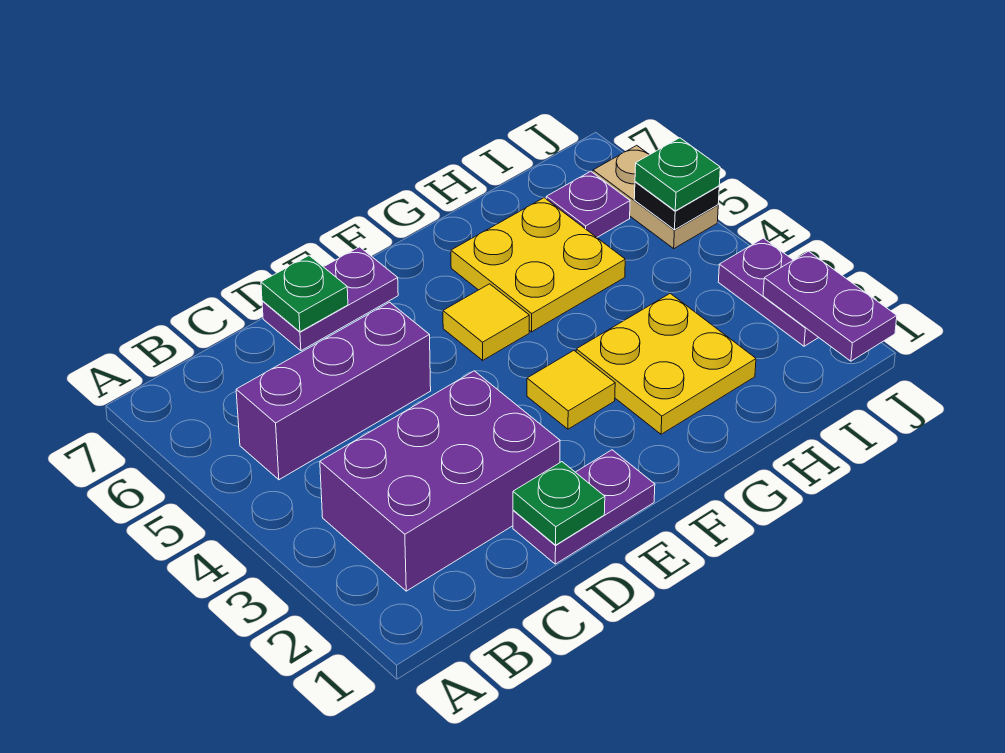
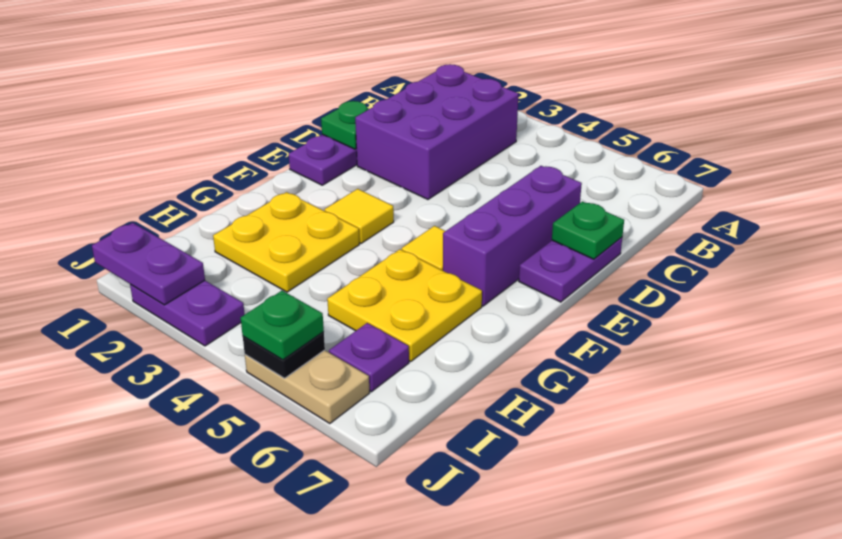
purple brick B5:D5 level 1 -> purple brick D6:F6 level 1

